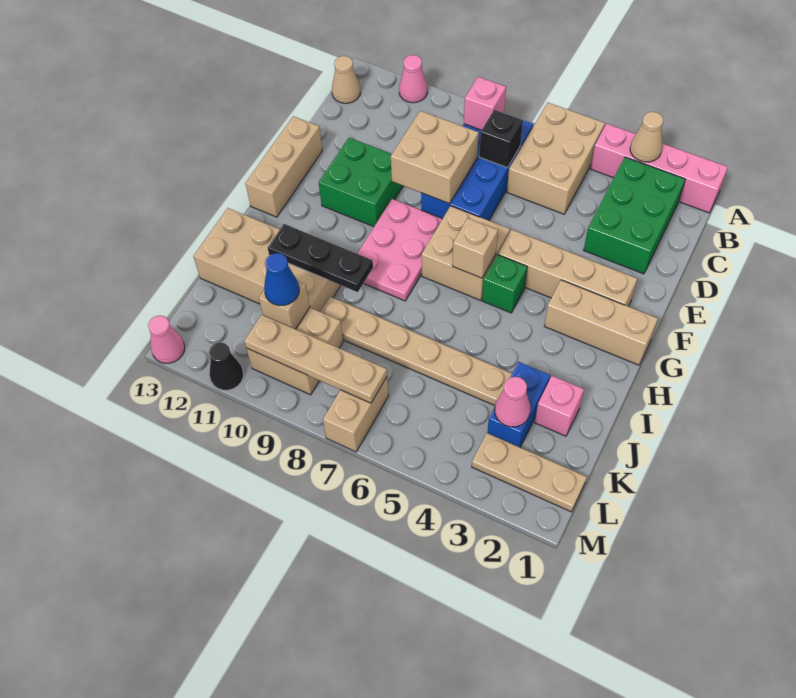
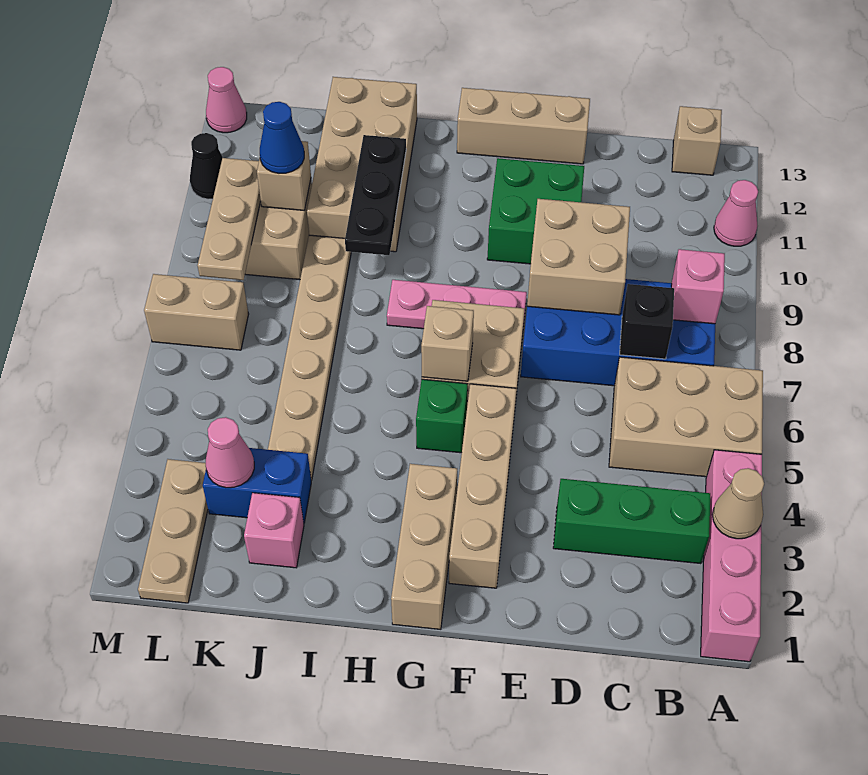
green brick B2:D3 level 1 -> green brick B3:D3 level 1
tan cone B13 level 1 -> tan brick B13 level 1
pink plate F8:H9 level 1 -> pink plate F8:H8 level 1
tan plate L7:L10 level 2 -> tan plate L8:L10 level 2

